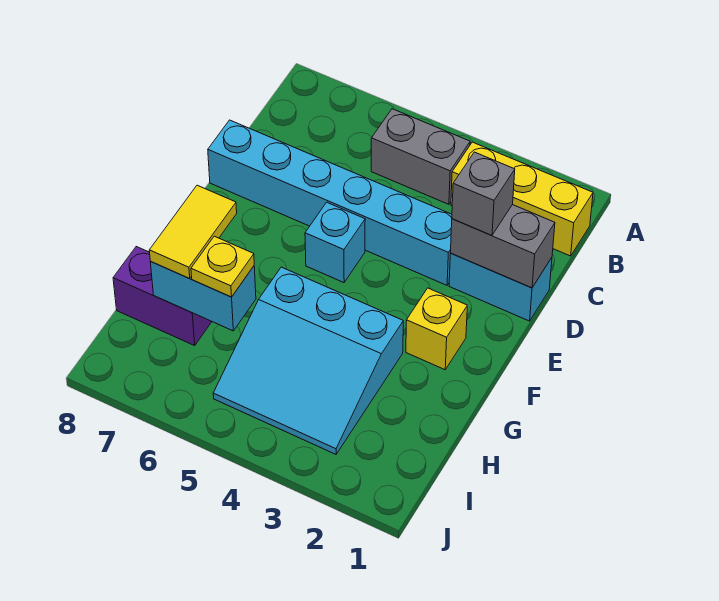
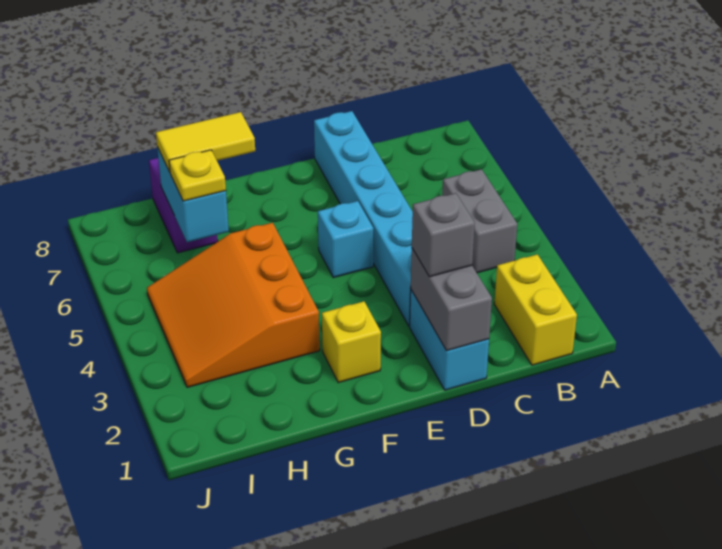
yellow brick B1:B3 level 1 -> yellow brick B1:B2 level 1
cyan slope G3:I5 level 1 top G -> orange slope G3:I5 level 1 top G

